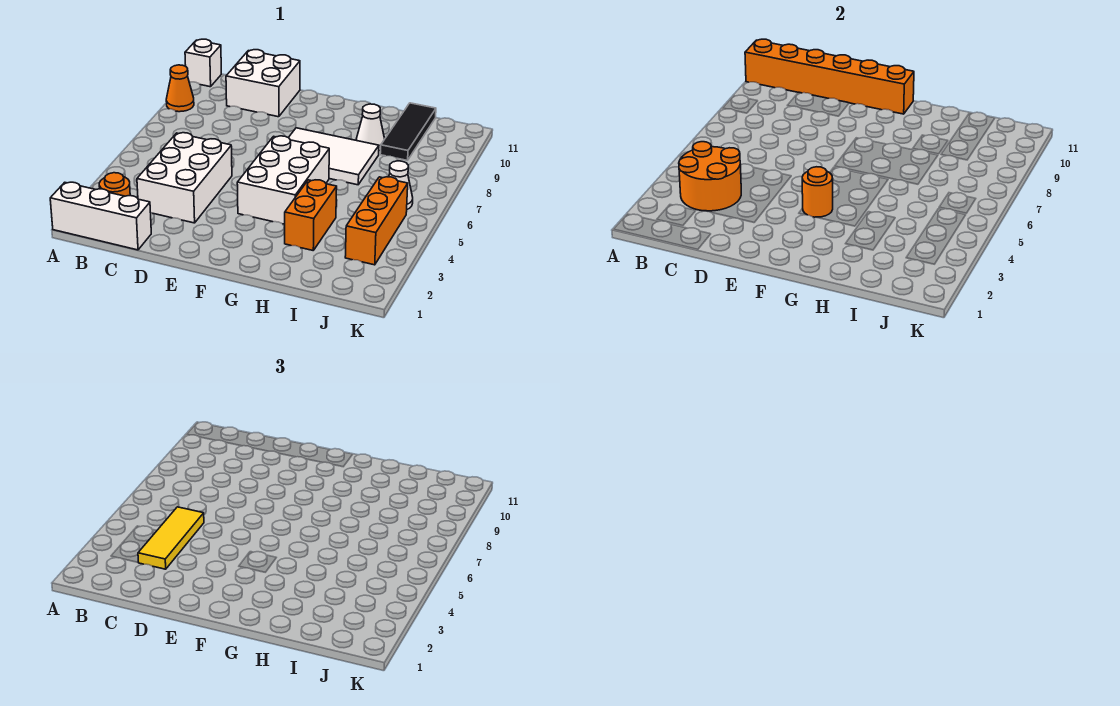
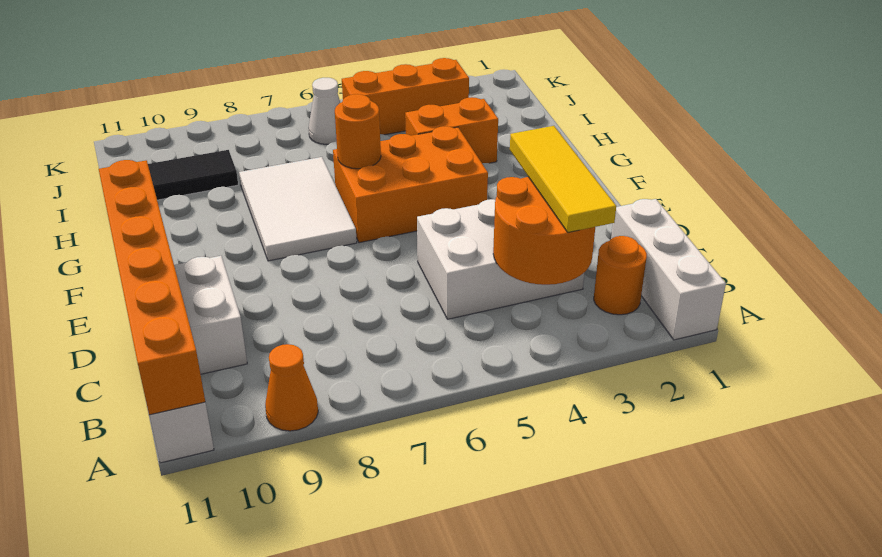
yellow tile C3:C5 level 3 -> yellow tile B3:D3 level 3
white brick F4:G6 level 1 -> orange brick F4:G6 level 1
orange round brick F4 level 2 -> orange round brick G6 level 2
white cone H9 level 1 -> none

